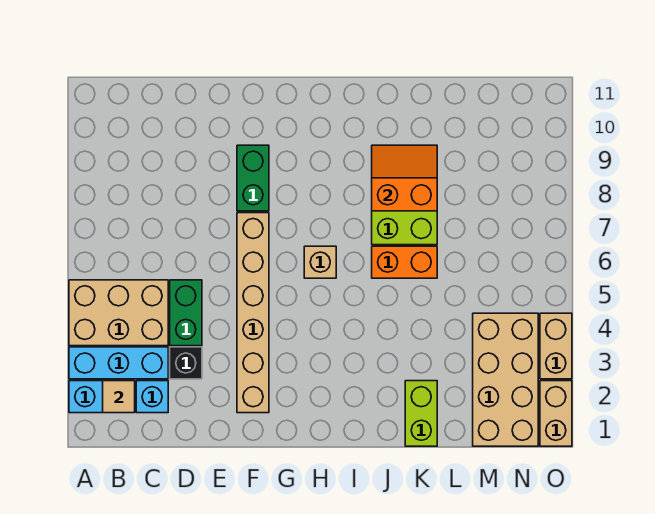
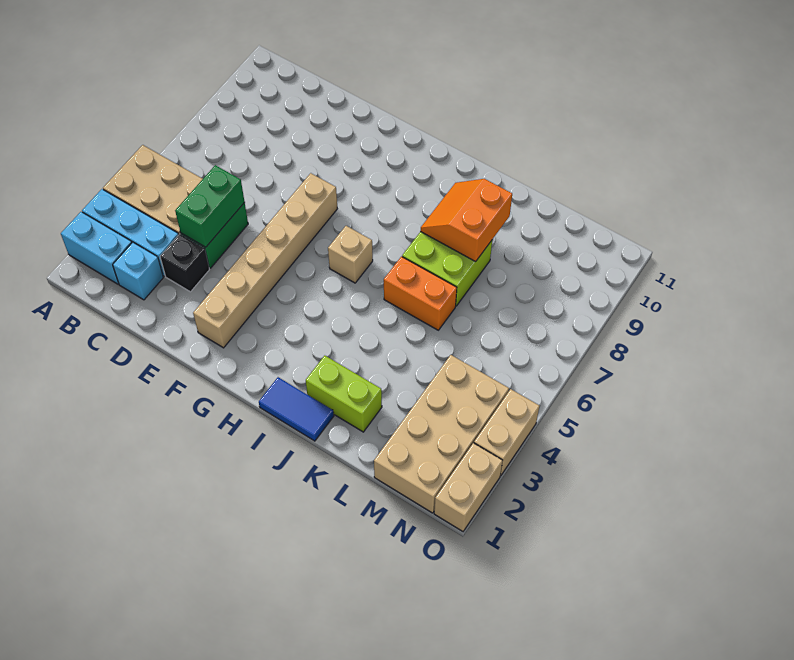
tan tile B2 level 2 -> none
green brick F8:F9 level 1 -> green brick D4:D5 level 2
none -> blue tile I1:J1 level 1
orange slope J8:K9 level 2 top 8 -> orange slope J8:K9 level 2 top K
lime brick K1:K2 level 1 -> lime brick J2:K2 level 1

